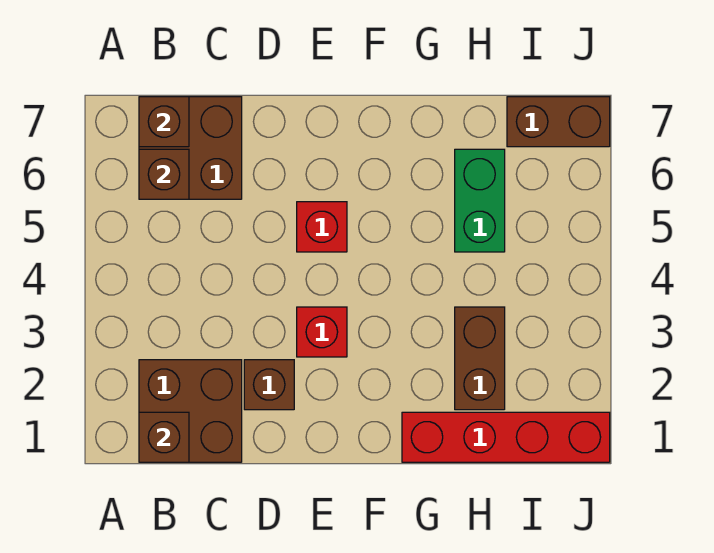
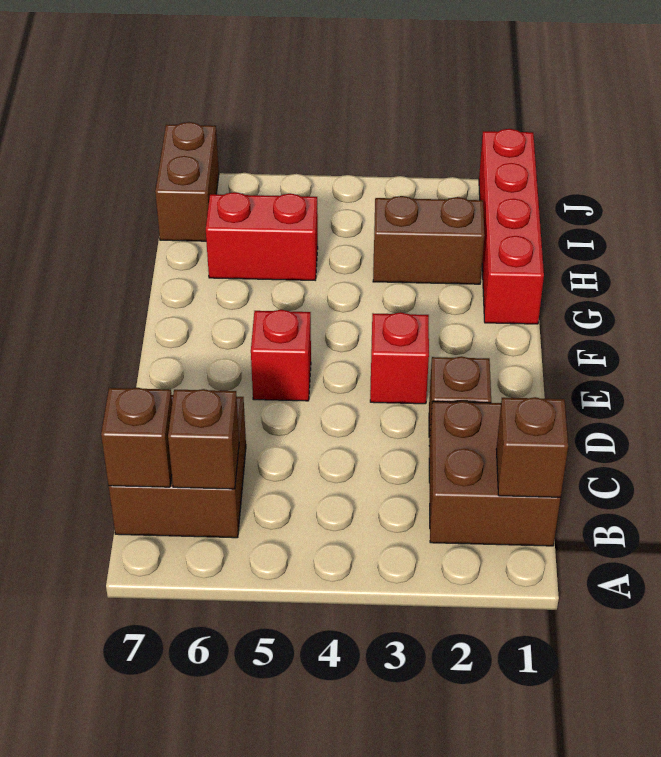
green brick H5:H6 level 1 -> red brick H5:H6 level 1

